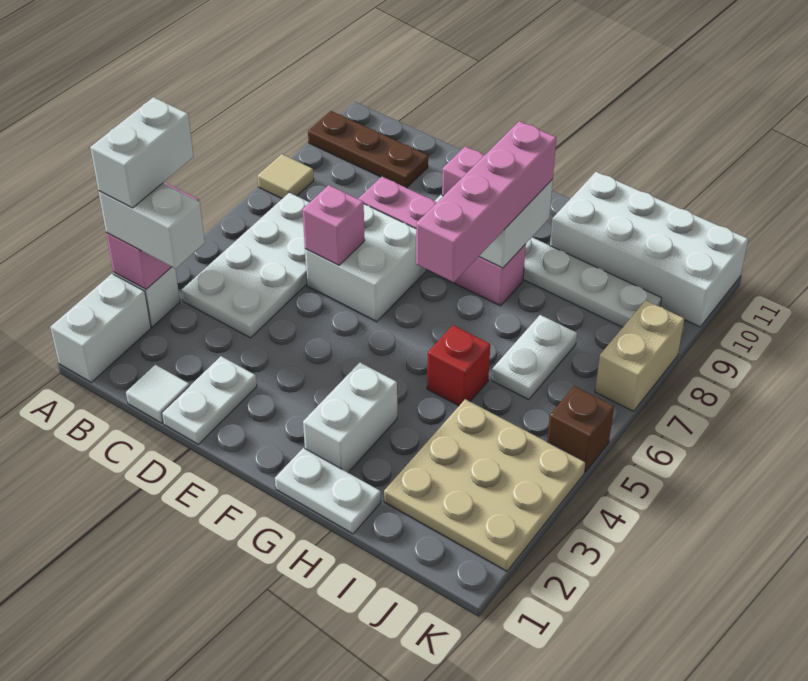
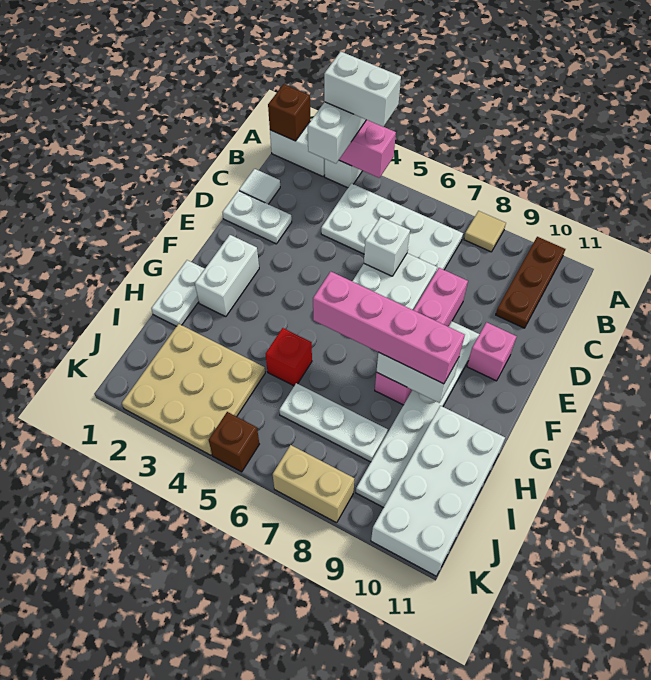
none -> brown brick A1 level 2
pink brick D6 level 2 -> white brick D6 level 2
white brick G2:G3 level 1 -> white brick F2:G2 level 1
white plate I6:I7 level 1 -> white plate I6:I8 level 1

